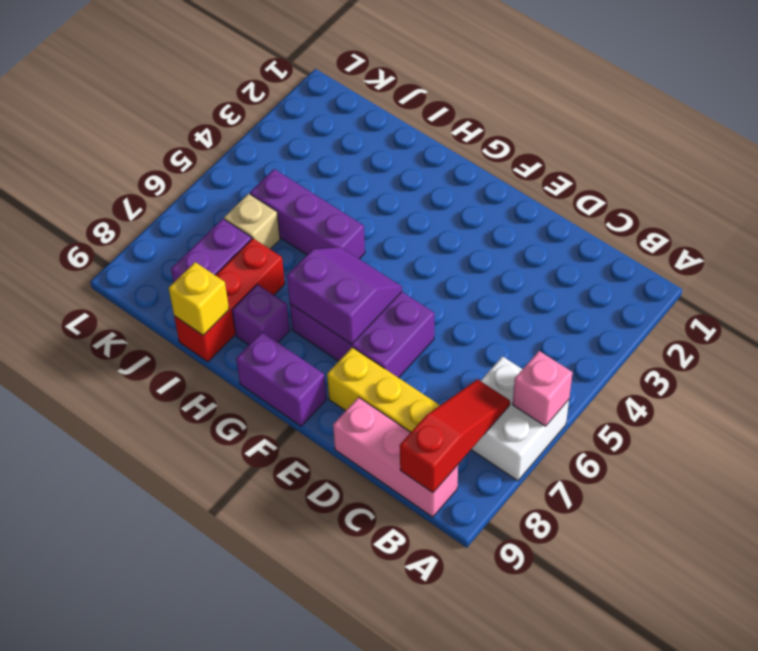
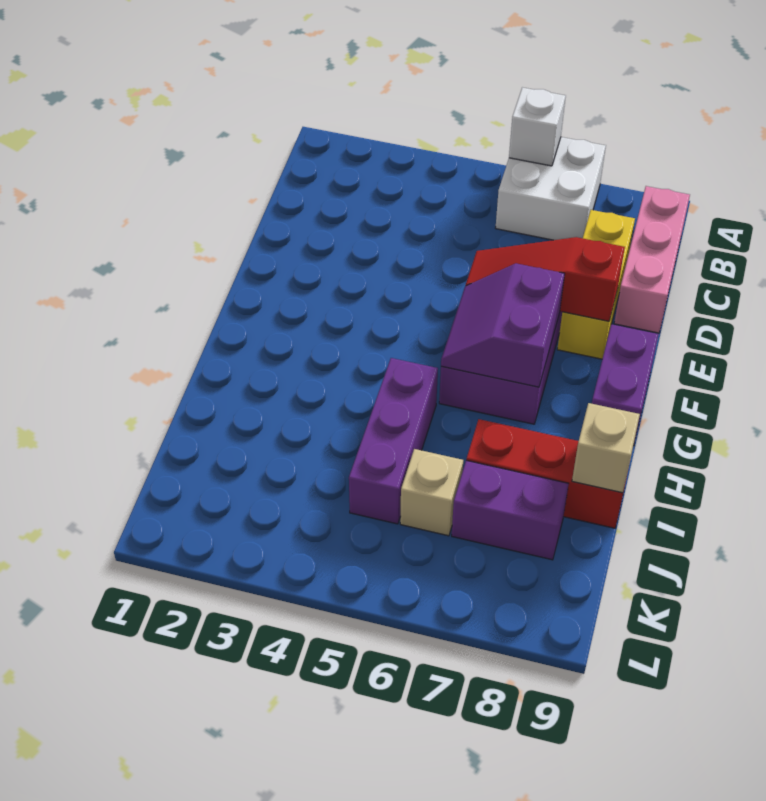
pink brick A6 level 2 -> white brick A6 level 2
red slope B7:B9 level 2 top 9 -> red slope E6:E8 level 2 top 8
purple brick H8 level 1 -> none
yellow brick I9 level 2 -> tan brick I9 level 2

